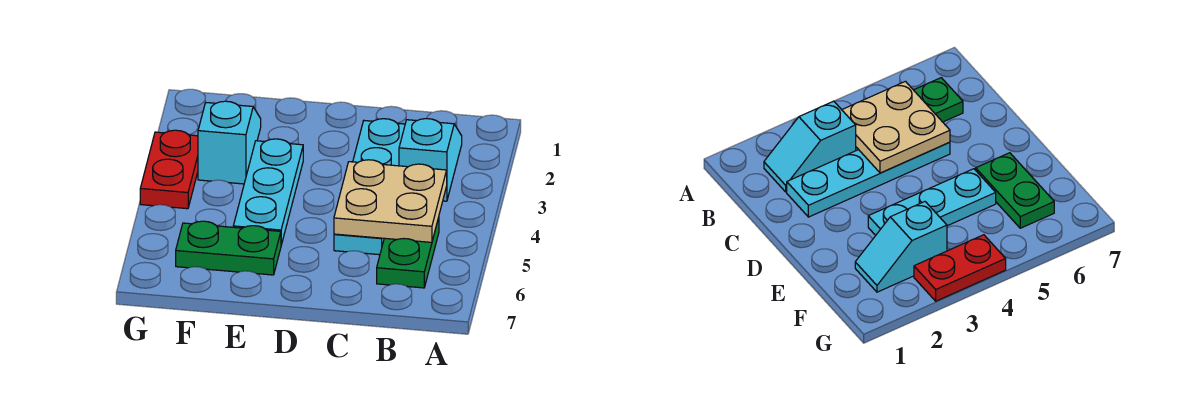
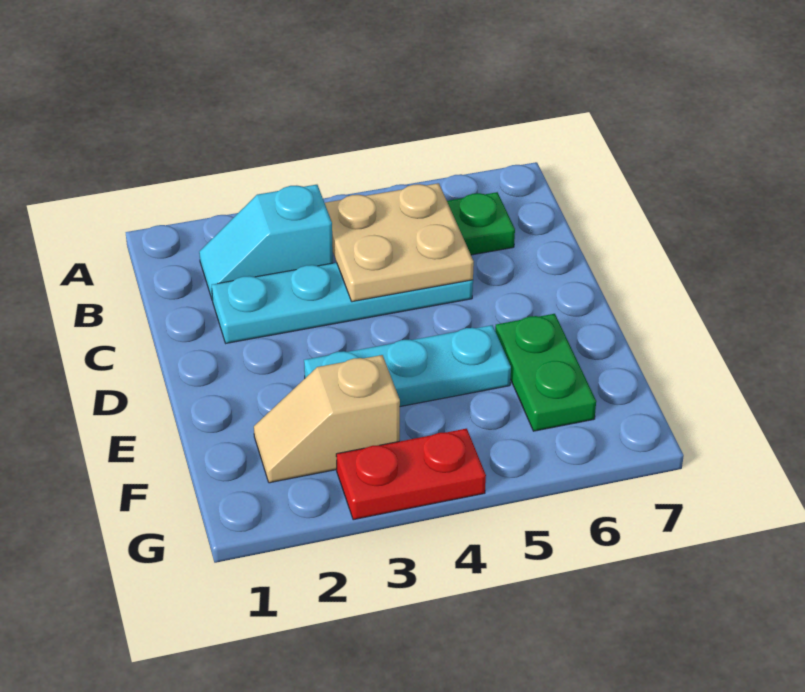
cyan slope F2:F3 level 1 top 3 -> tan slope F2:F3 level 1 top 3

